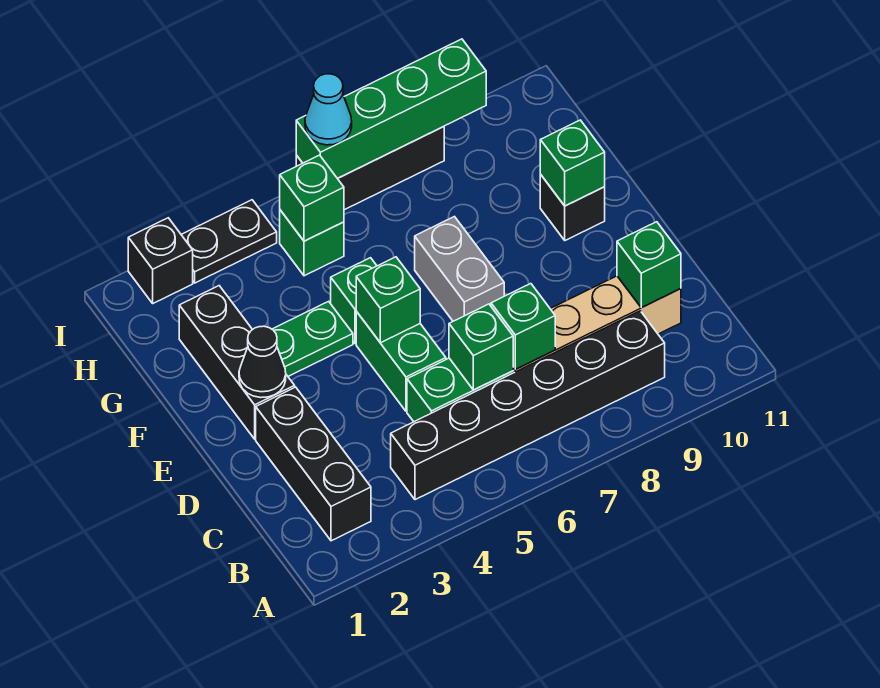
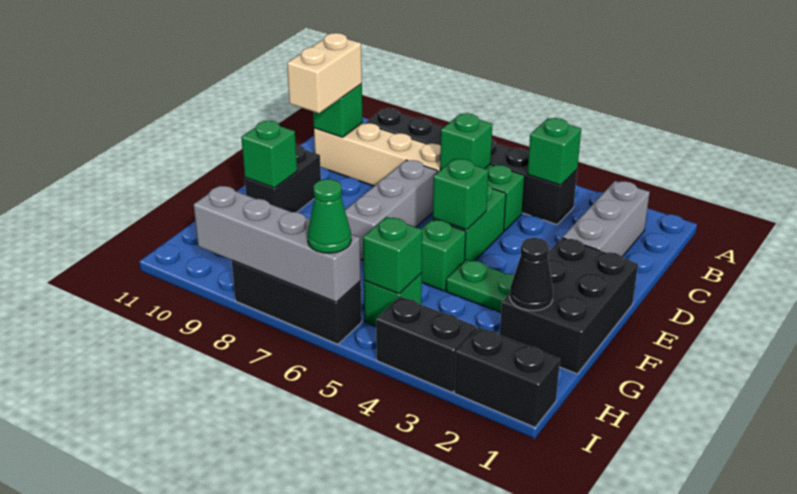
black brick B2:D2 level 1 -> grey brick B2:D2 level 1
green brick C7 level 2 -> green brick B4 level 2
none -> tan brick C10:D10 level 3
black brick E2:G2 level 1 -> black brick E1:G2 level 1
black cone E2 level 2 -> black cone G2 level 2
grey brick E7:F7 level 1 -> grey brick D7:F7 level 1
black brick F10 level 1 -> black brick E10:F10 level 1
black brick I2 level 1 -> black brick I1:I2 level 1
black plate I3:I4 level 1 -> black brick I3:I4 level 1
green brick I6:I9 level 2 -> grey brick I6:I9 level 2
cyan cone I6 level 3 -> green cone I6 level 3

